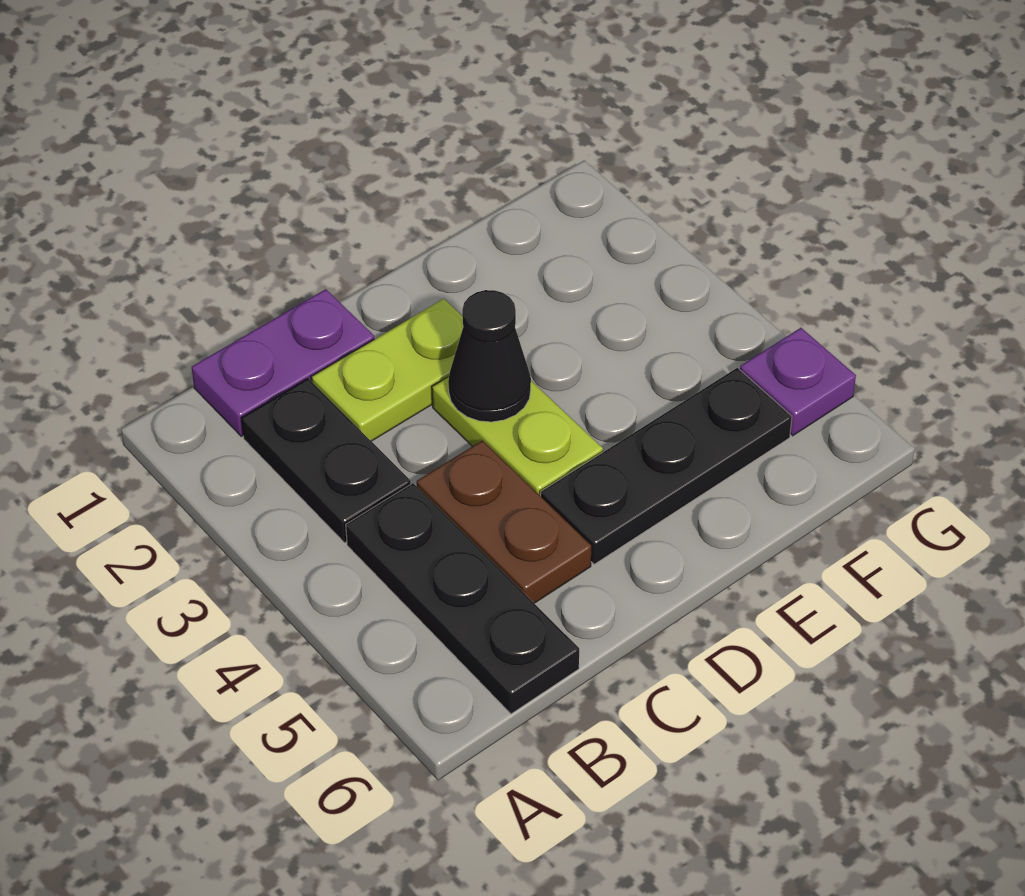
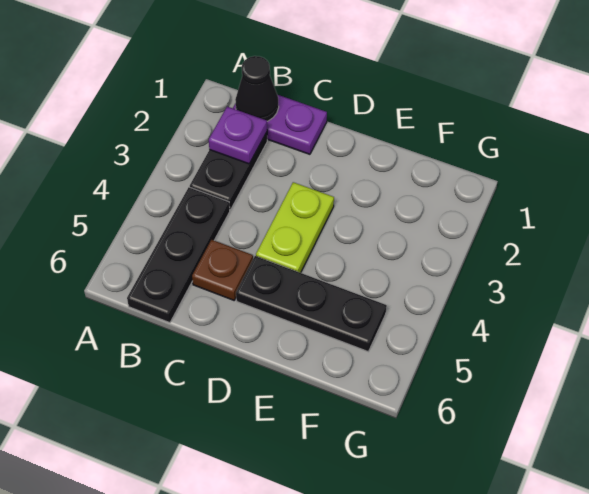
lime plate C2:D2 level 1 -> none
brown plate C4:C5 level 1 -> brown plate C5 level 1
black cone D3 level 2 -> black cone B1 level 2
purple plate G5 level 1 -> purple plate B2 level 2

